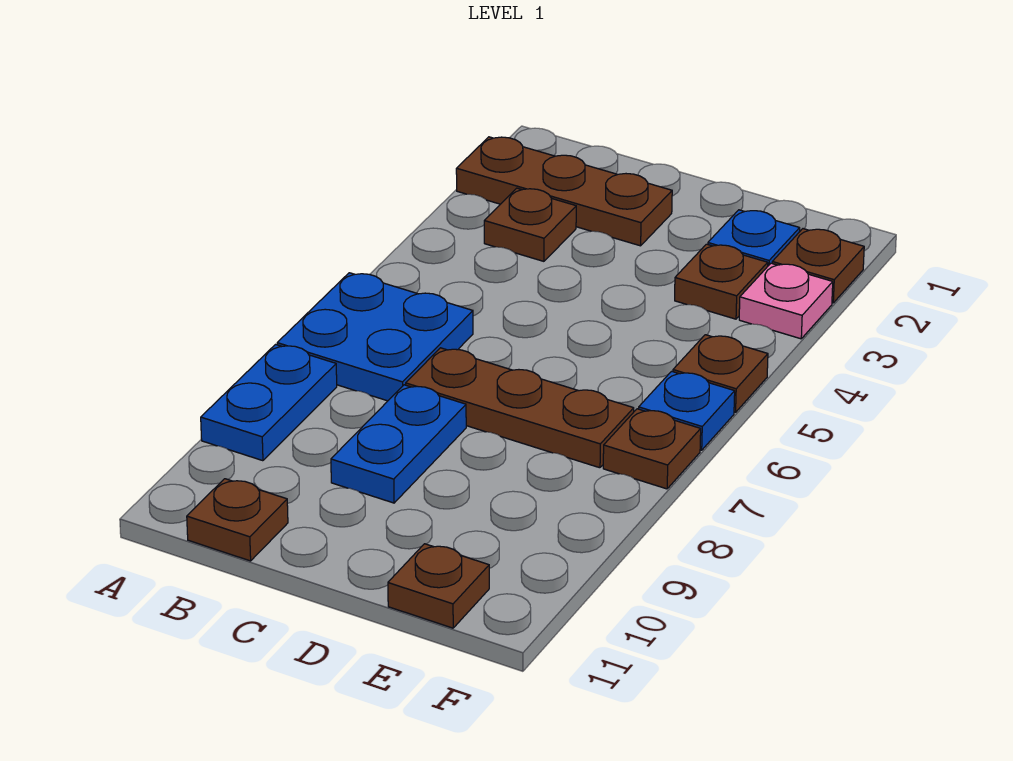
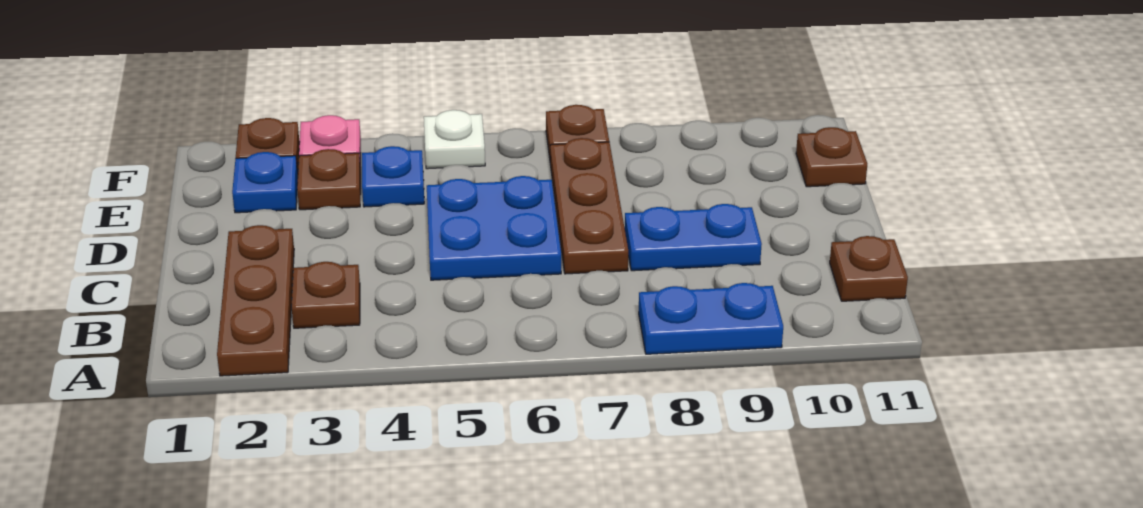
blue plate A6:B7 level 1 -> blue plate C5:D6 level 1
brown plate F5 level 1 -> white plate F5 level 1
blue plate F6 level 1 -> blue plate E4 level 1

